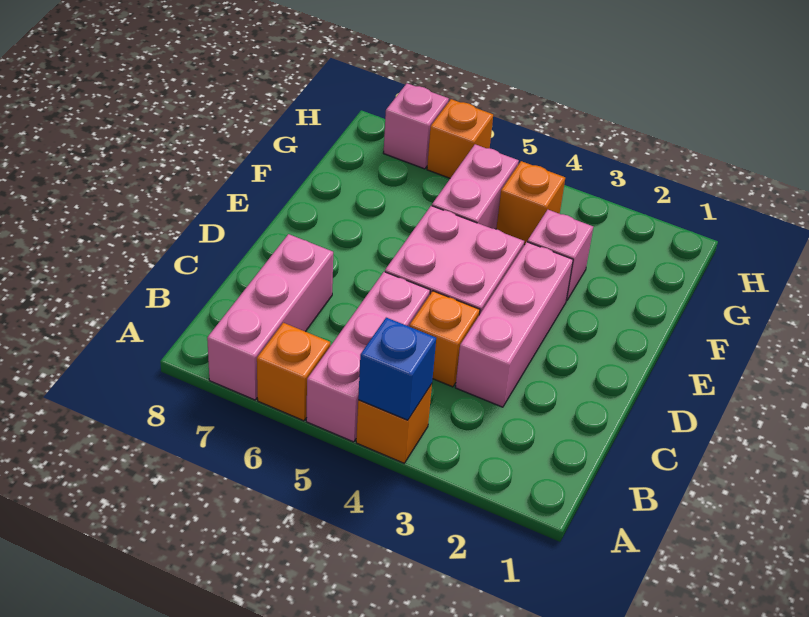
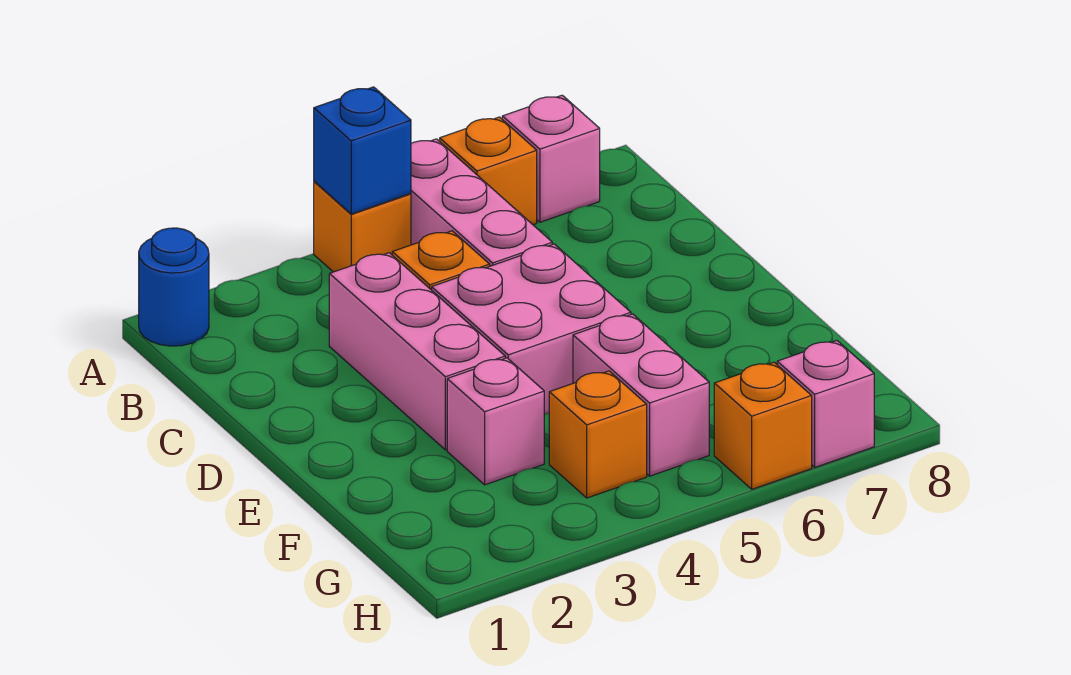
none -> blue round brick A1 level 1
pink brick A7:C7 level 1 -> pink brick A7 level 1

